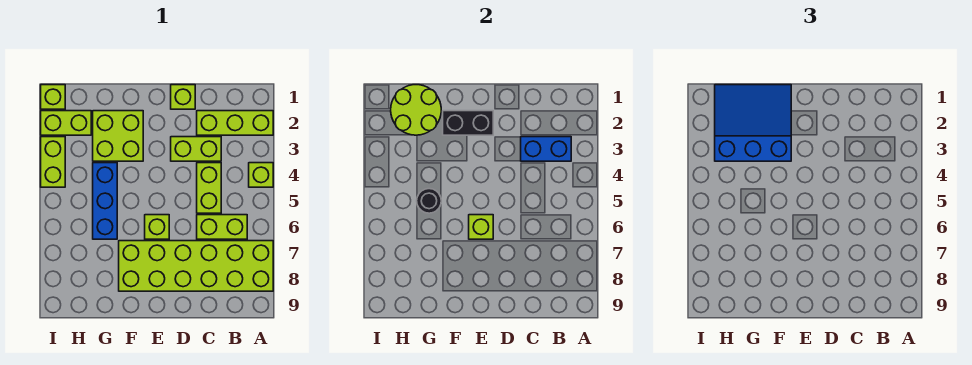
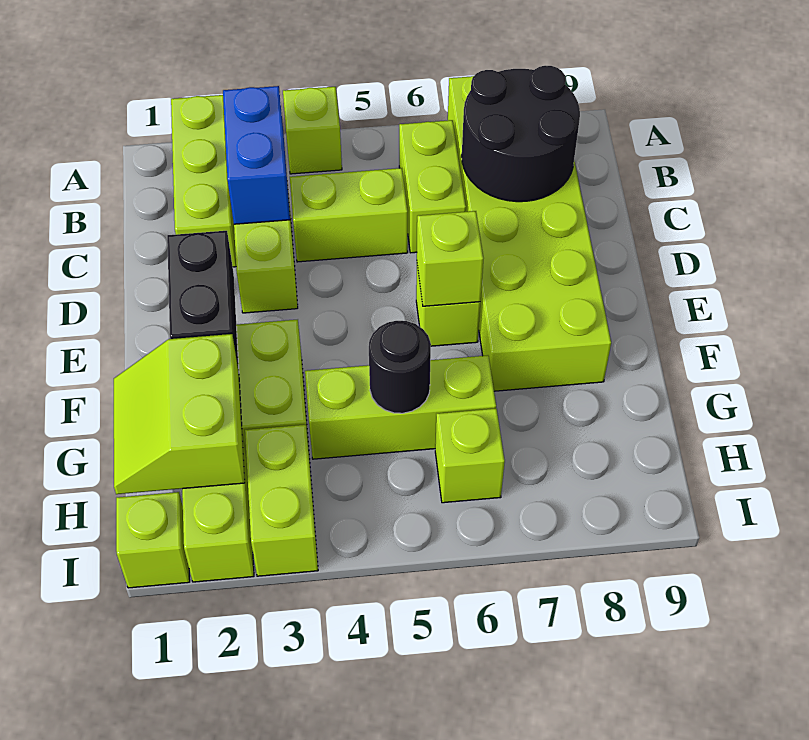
none -> black round brick B7:C8 level 2
lime brick D1 level 1 -> lime brick H6 level 1
blue slope F1:H3 level 3 top 3 -> none
lime round brick G1:H2 level 2 -> lime slope G1:H2 level 2 top 2
blue brick G4:G6 level 1 -> lime brick G4:G6 level 1
lime brick I3:I4 level 1 -> lime brick H3:I3 level 1

